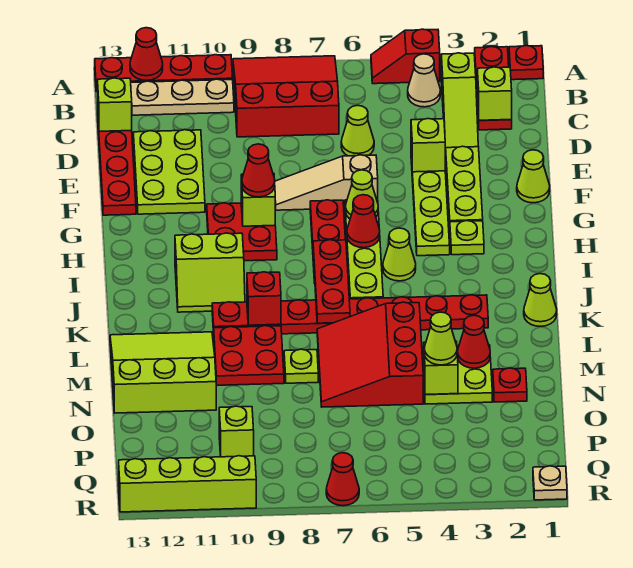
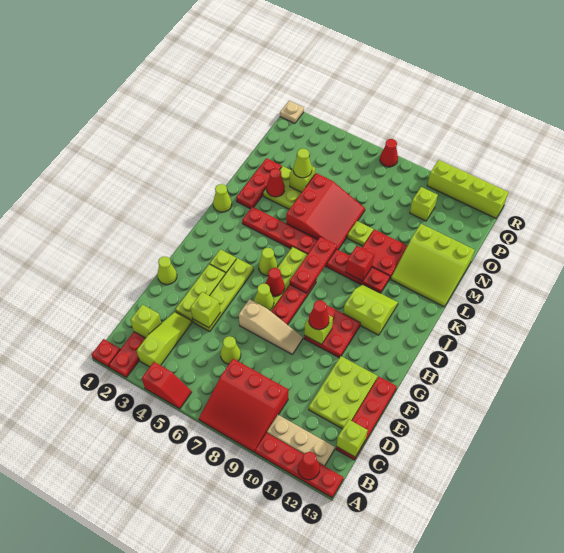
tan cone B4 level 1 -> none
red plate N2 level 1 -> red plate L2:N2 level 1

